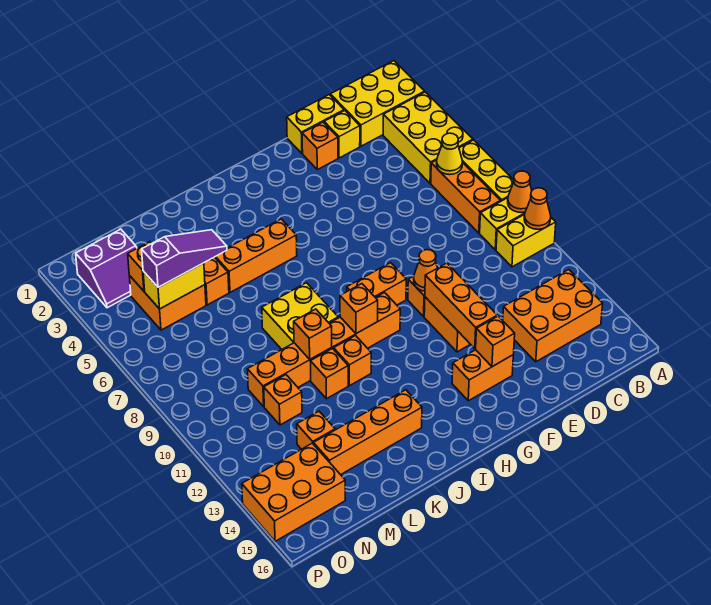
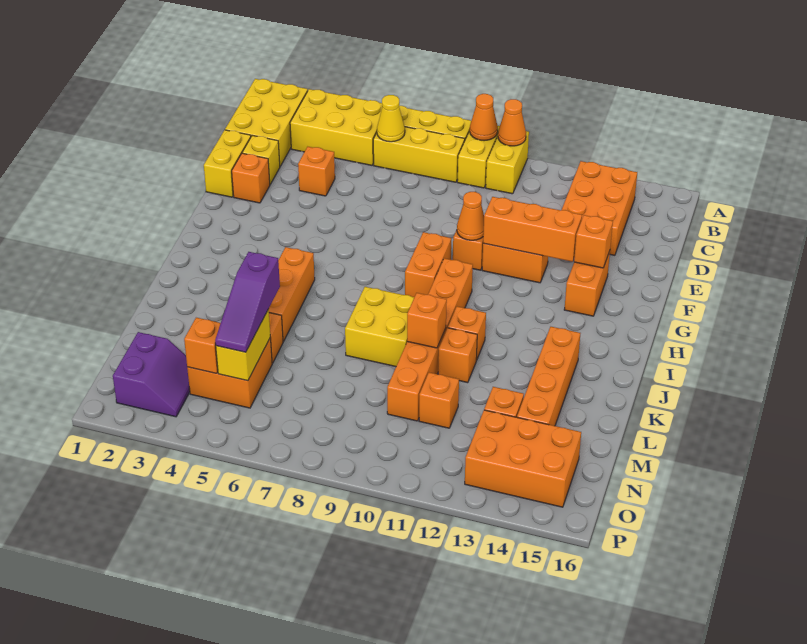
orange brick B6:B8 level 1 -> yellow brick B6:B8 level 1
orange brick I10 level 2 -> orange brick D4 level 1
purple slope L5:N5 level 3 top N -> purple slope L5:N5 level 3 top L
orange brick N14:P15 level 1 -> orange brick N13:O15 level 1

